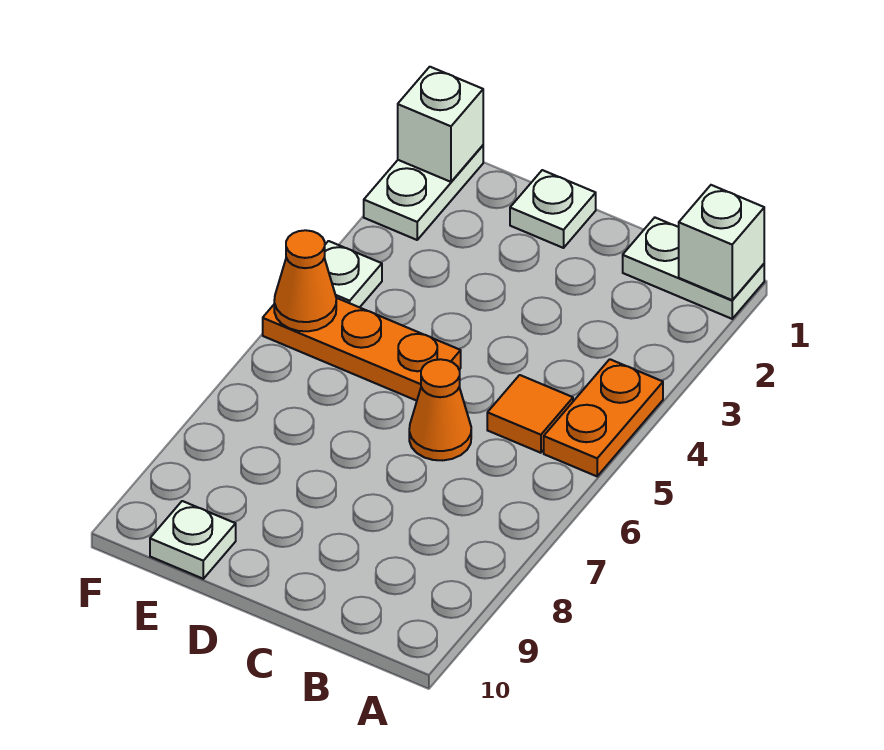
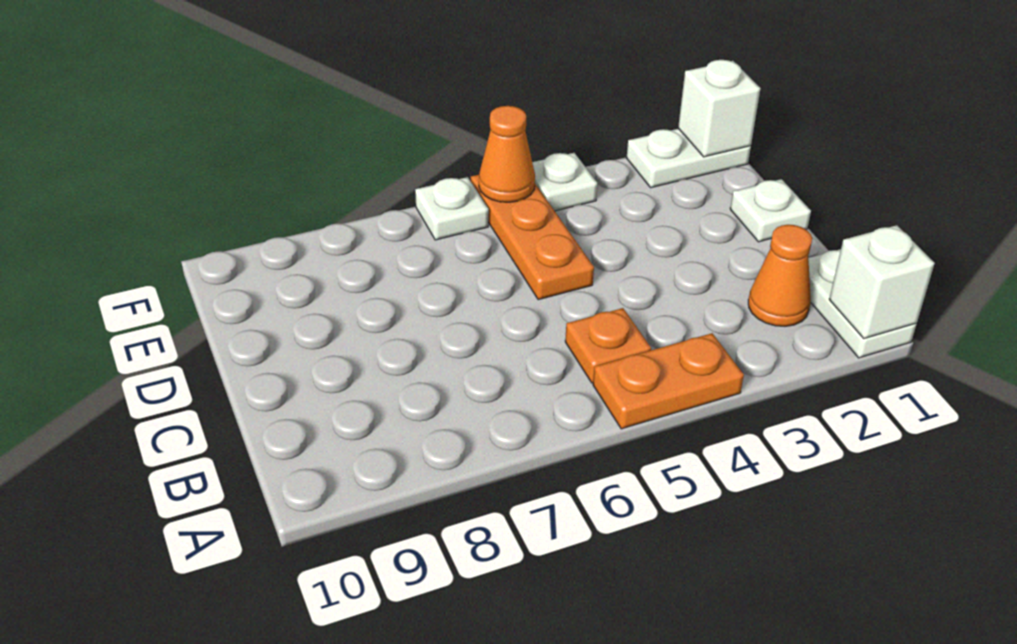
orange tile B5 level 1 -> orange plate B5 level 1
orange cone C6 level 1 -> orange cone B2 level 1
white plate E10 level 1 -> white plate F6 level 1

